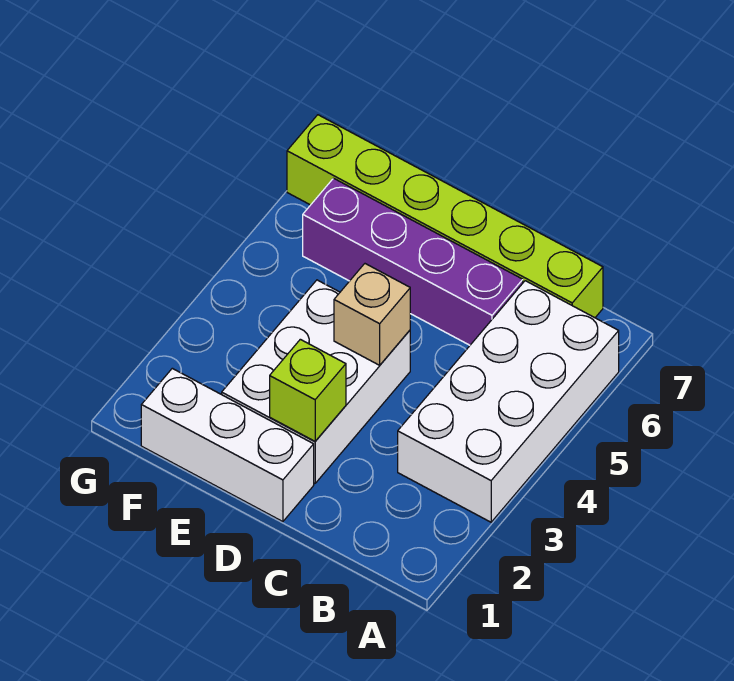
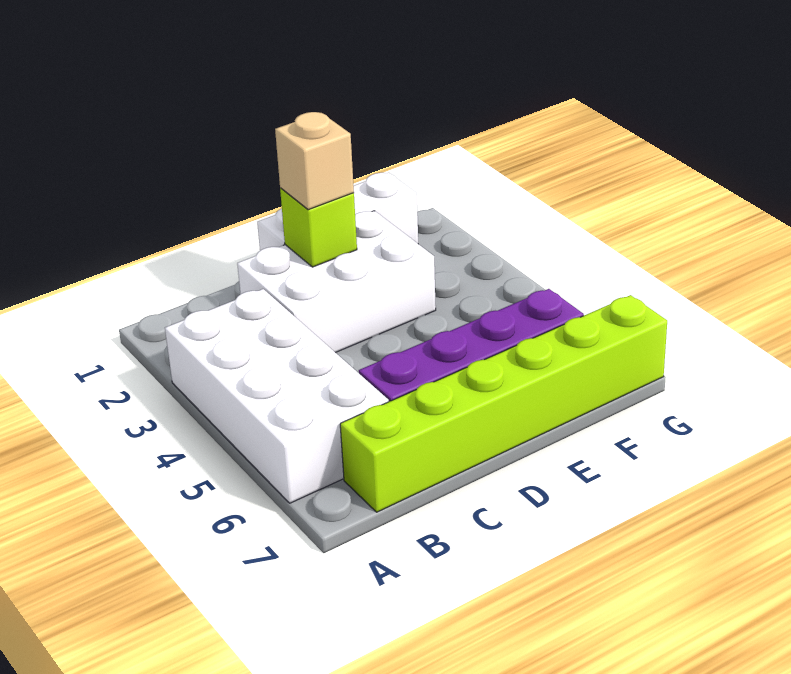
white brick D2:E4 level 1 -> white brick C2:E3 level 1
tan brick D4 level 2 -> tan brick D2 level 3

